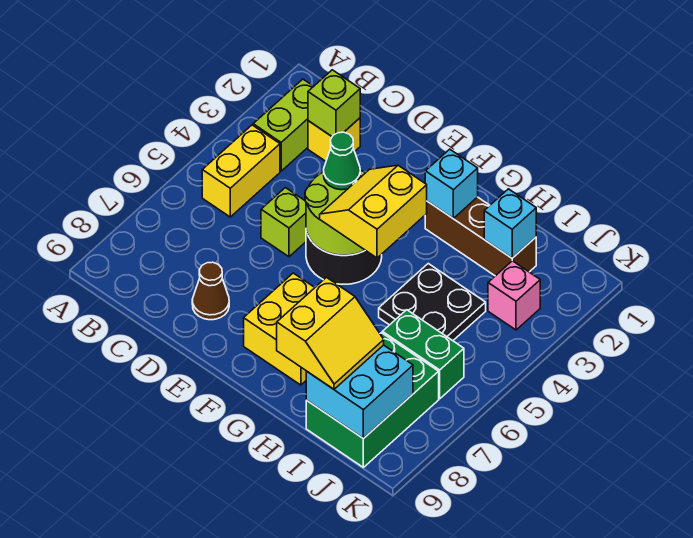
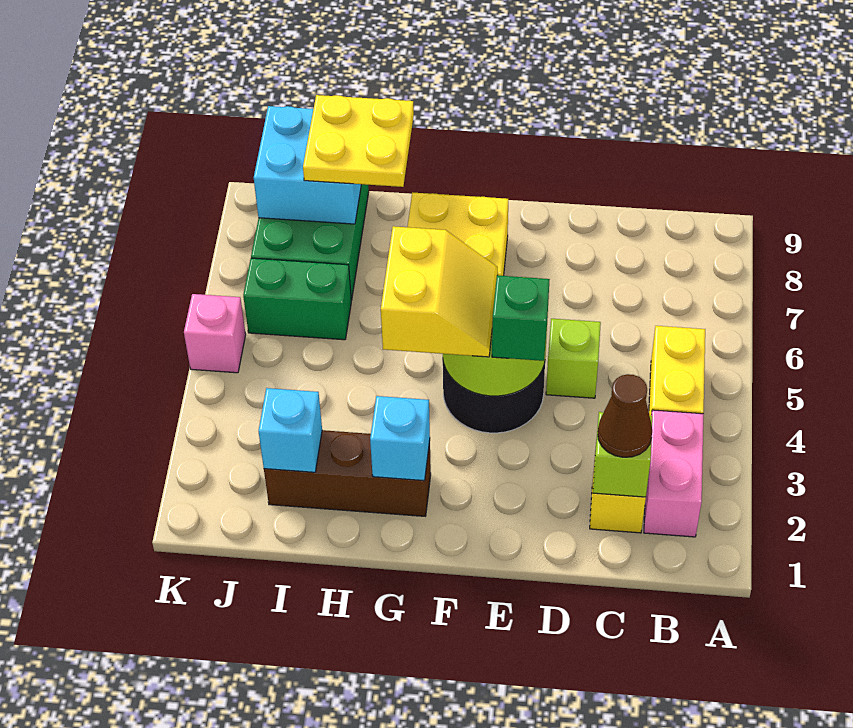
lime brick B2:B3 level 1 -> pink brick B2:B3 level 1
brown cone D8 level 1 -> brown cone C2 level 3
green cone E4 level 3 -> green brick E4 level 3
black plate H4:I5 level 1 -> none
yellow slope H8:I9 level 3 top H -> yellow plate H8:I9 level 3
pink brick J3 level 1 -> pink brick K5 level 1

